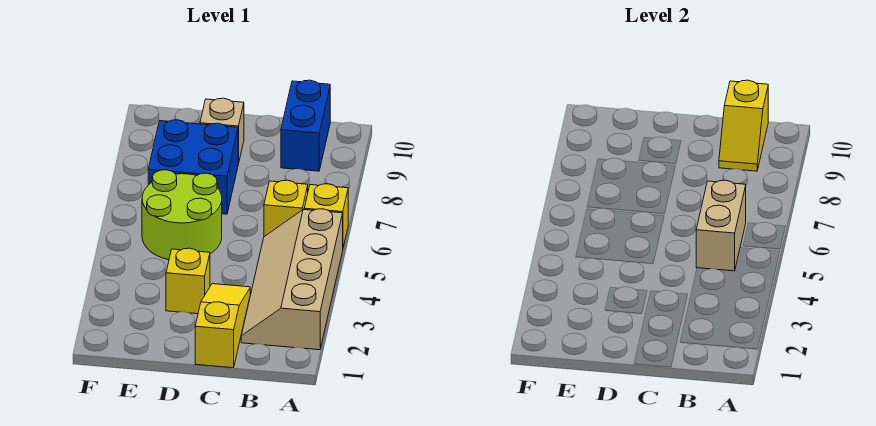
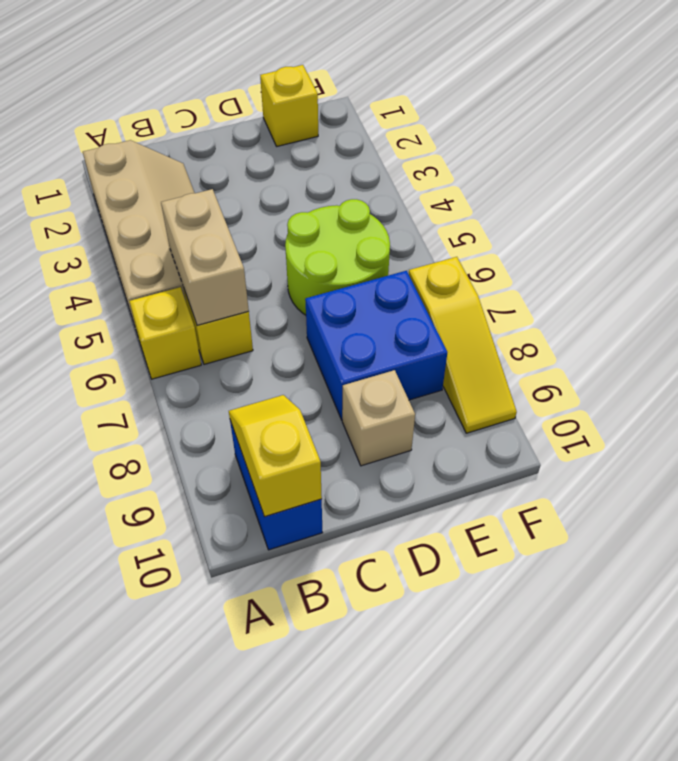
yellow slope C1:C3 level 1 top 1 -> yellow slope F7:F9 level 1 top 7
yellow brick D3 level 1 -> yellow brick E1 level 1

